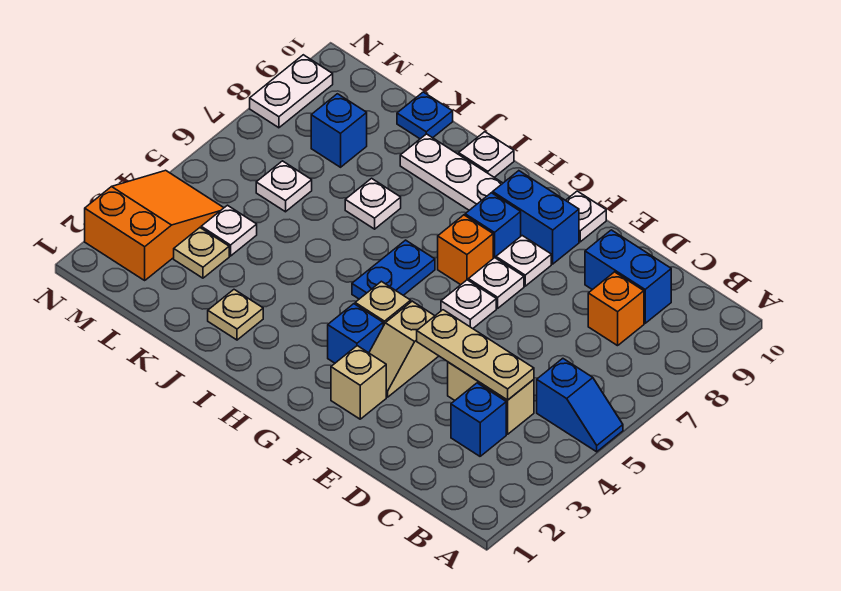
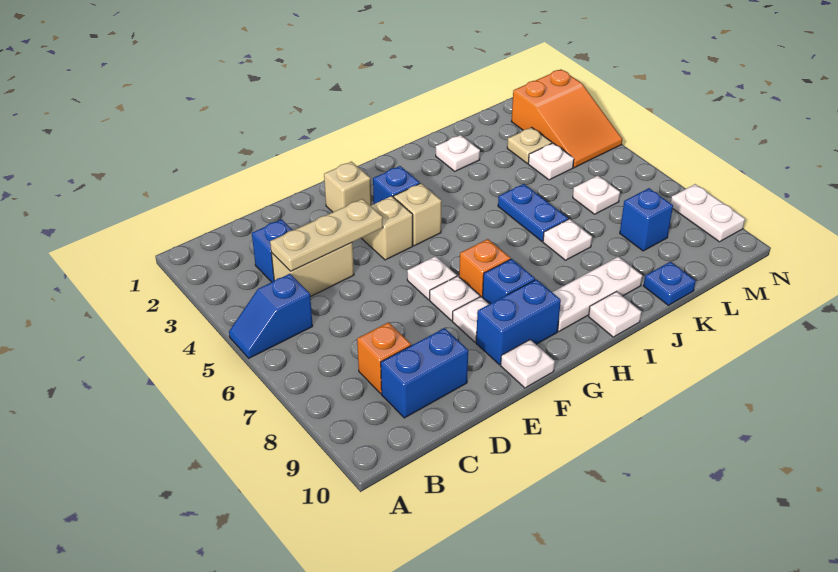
blue plate H5:H6 level 1 -> blue plate J5:J6 level 1
tan plate J2 level 1 -> white plate J2 level 1

